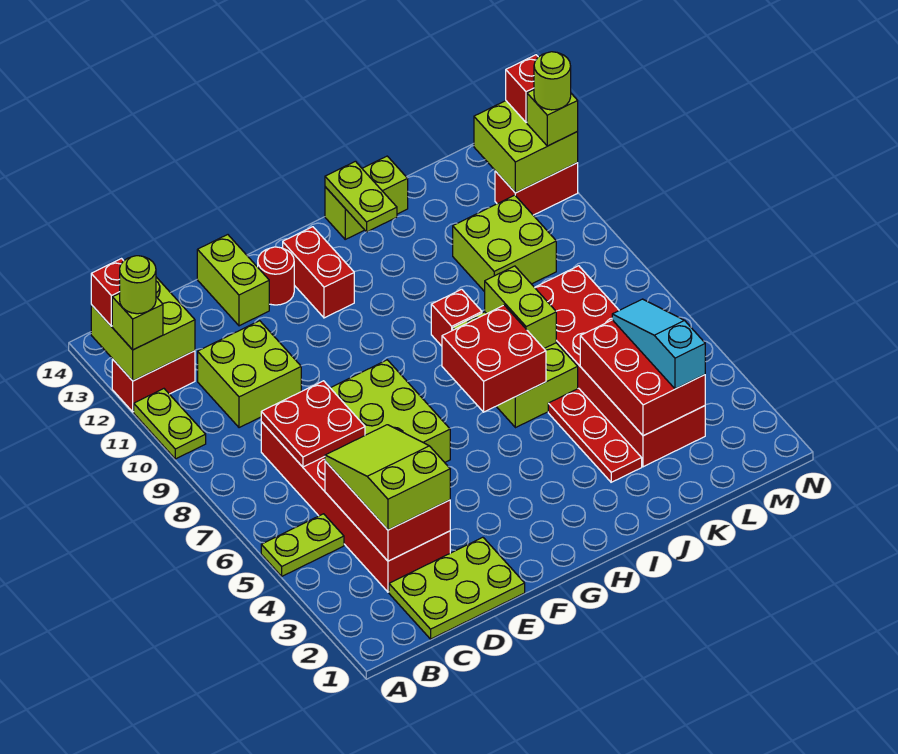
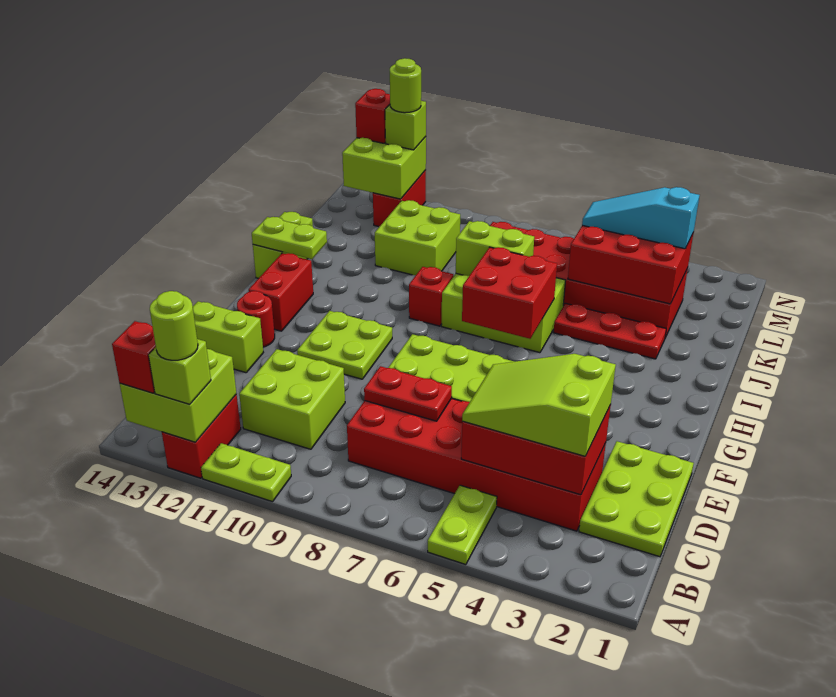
red plate C7:D8 level 2 -> red plate D7:D8 level 2
none -> lime plate F10:G11 level 1
red brick G12:G13 level 1 -> red brick G13:H13 level 1

